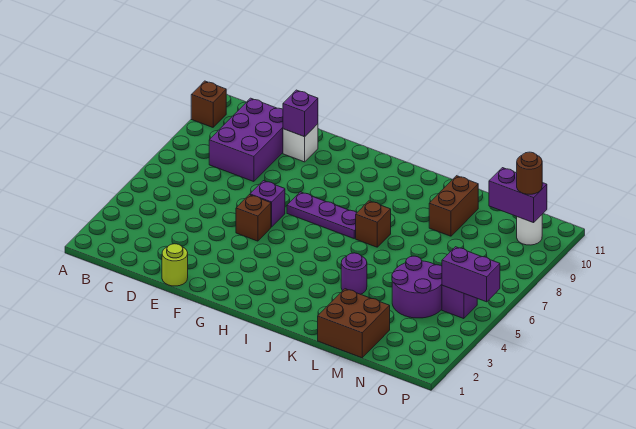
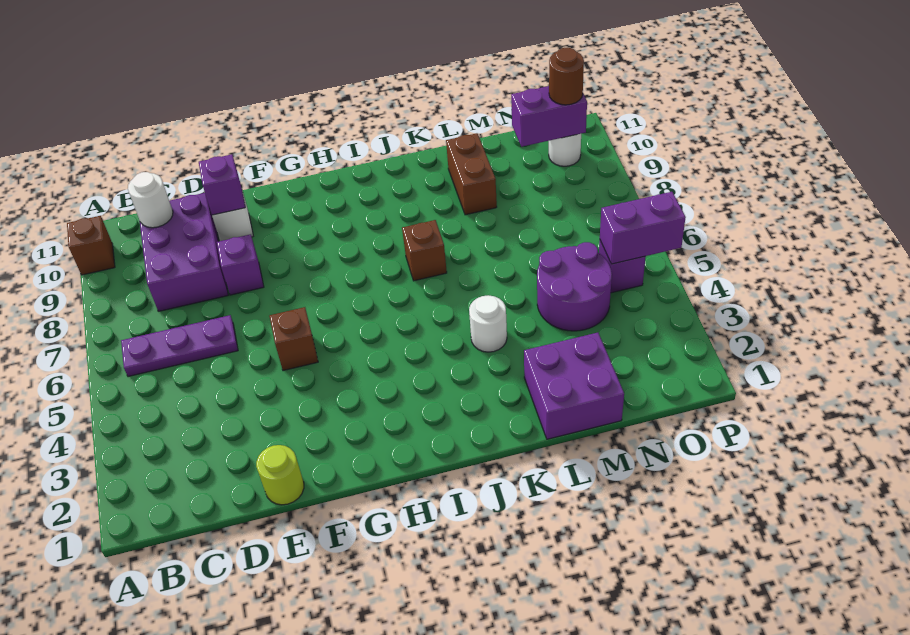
none -> white round brick C10 level 2
purple brick F6 level 1 -> purple brick E8 level 1
purple plate G7:I7 level 1 -> purple plate B6:D6 level 1
purple round brick K4 level 1 -> white round brick K4 level 1
brown brick L1:M2 level 1 -> purple brick L1:M2 level 1

